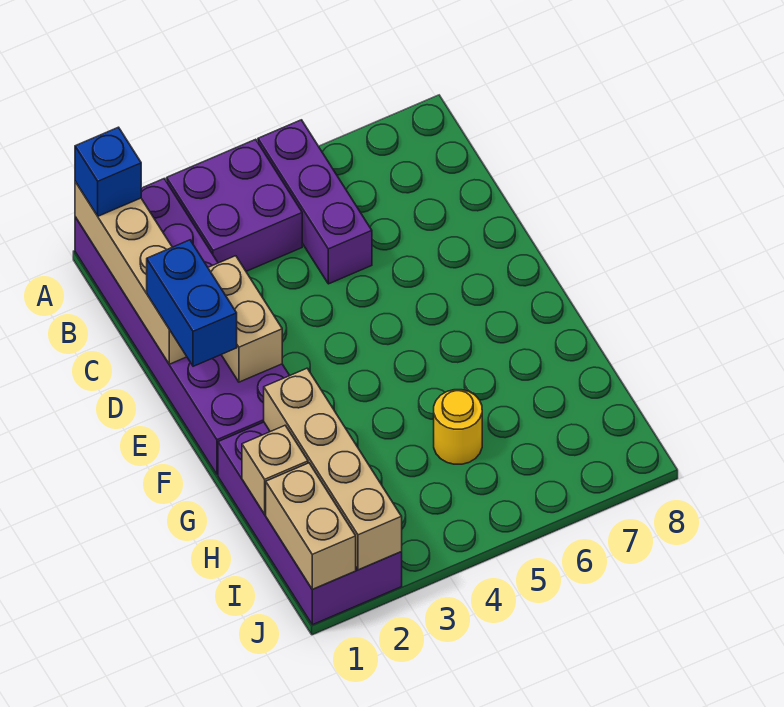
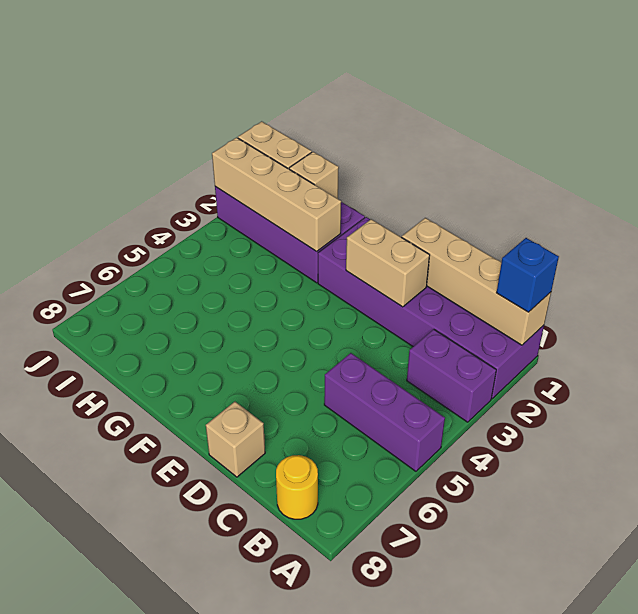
purple brick A3:B4 level 1 -> purple brick A3:B3 level 1
blue brick D1:E1 level 3 -> none
none -> tan brick D8 level 1
yellow round brick H5 level 1 -> yellow round brick B8 level 1

